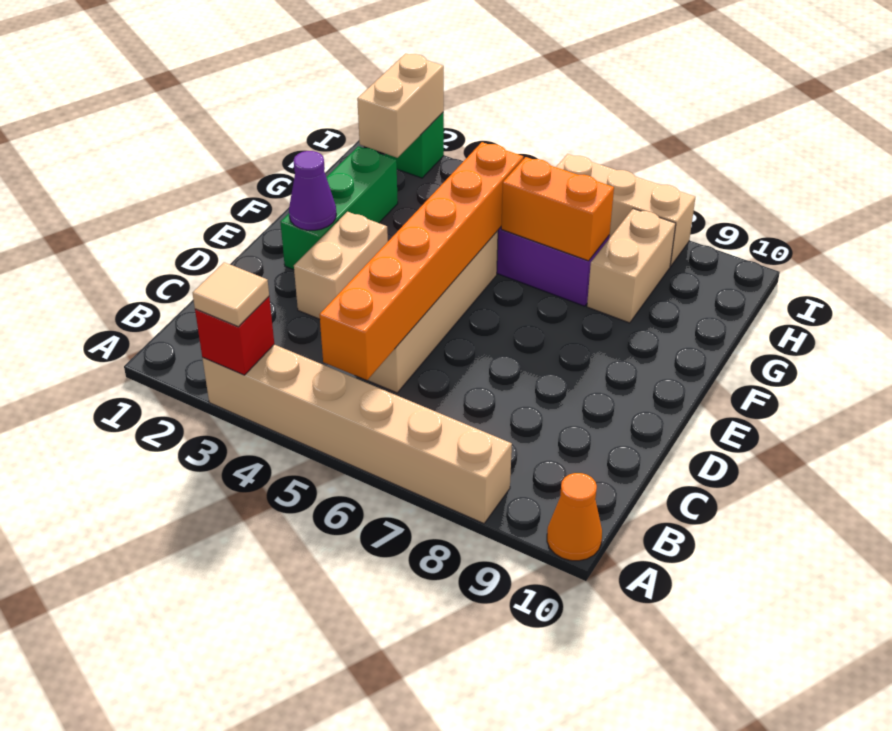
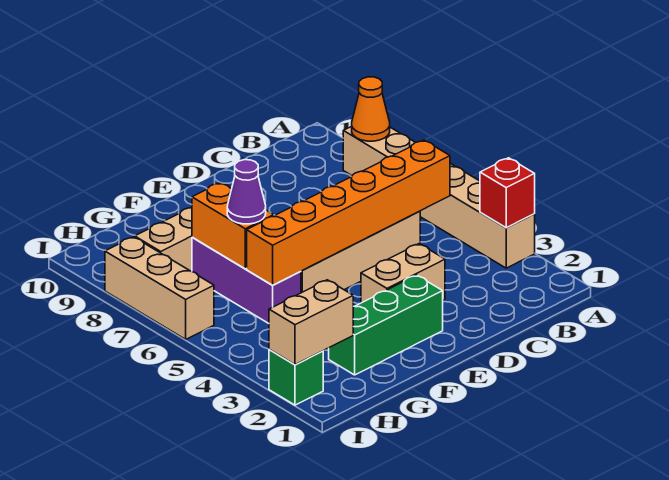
tan tile A3 level 3 -> none
orange cone A10 level 1 -> orange cone A8 level 2
purple cone E2 level 2 -> purple cone G6 level 3

